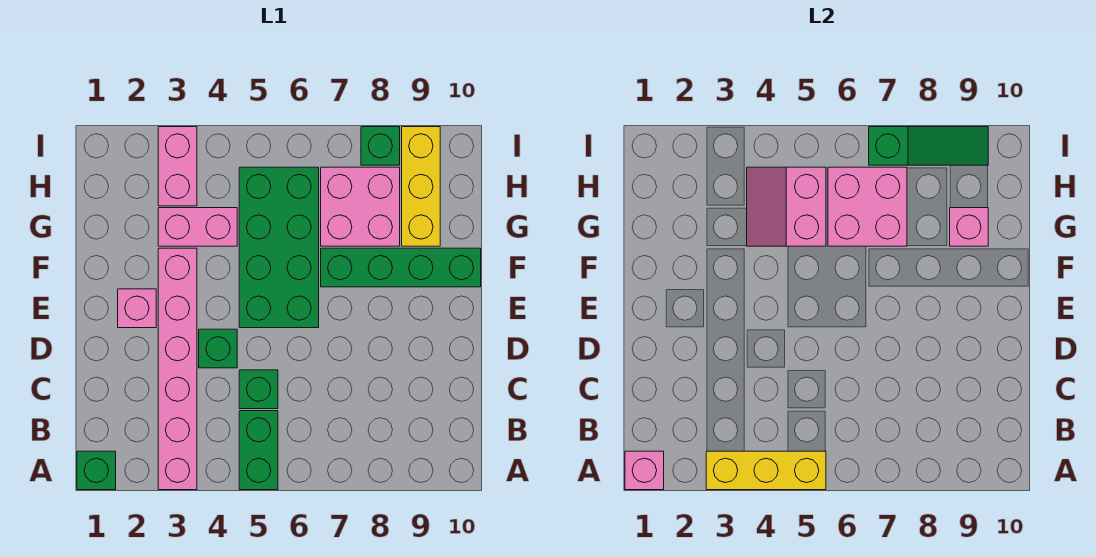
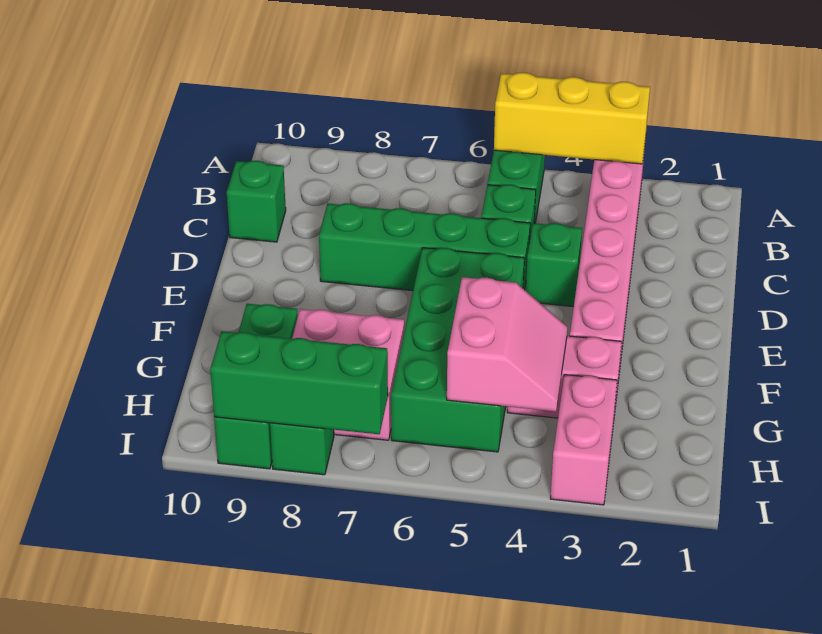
green brick A1 level 1 -> green brick C10 level 1
pink brick A1 level 2 -> none
pink brick E2 level 1 -> none
green brick F7:F10 level 1 -> green brick D5:D8 level 1
pink brick G6:H7 level 2 -> none
yellow brick G9:I9 level 1 -> green brick G9:I9 level 1
pink brick G9 level 2 -> none
green slope I7:I9 level 2 top 7 -> green brick I7:I9 level 2

